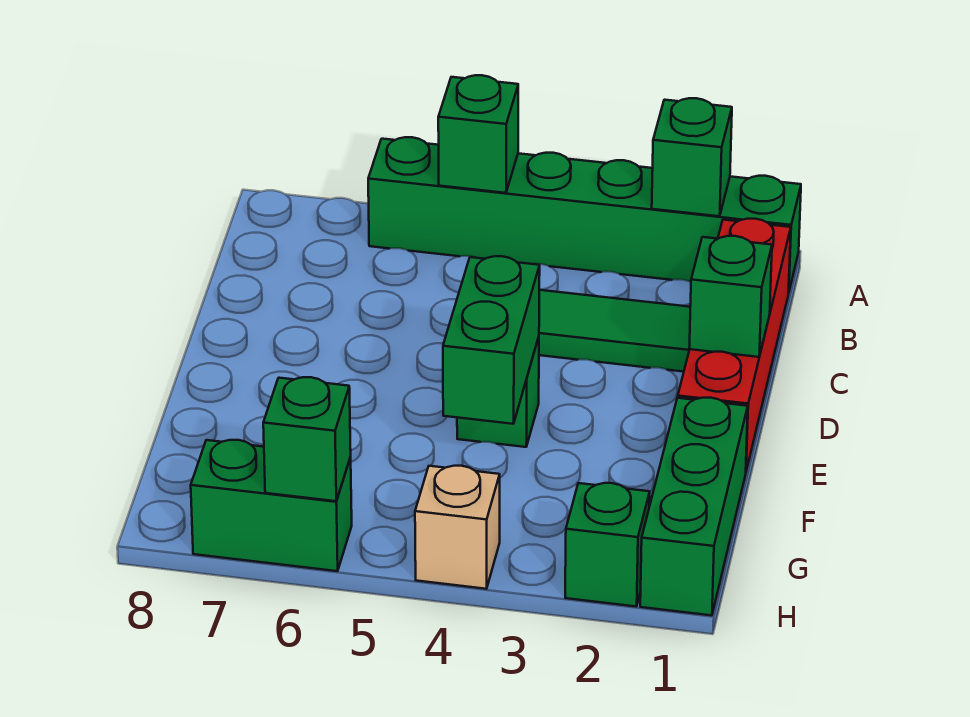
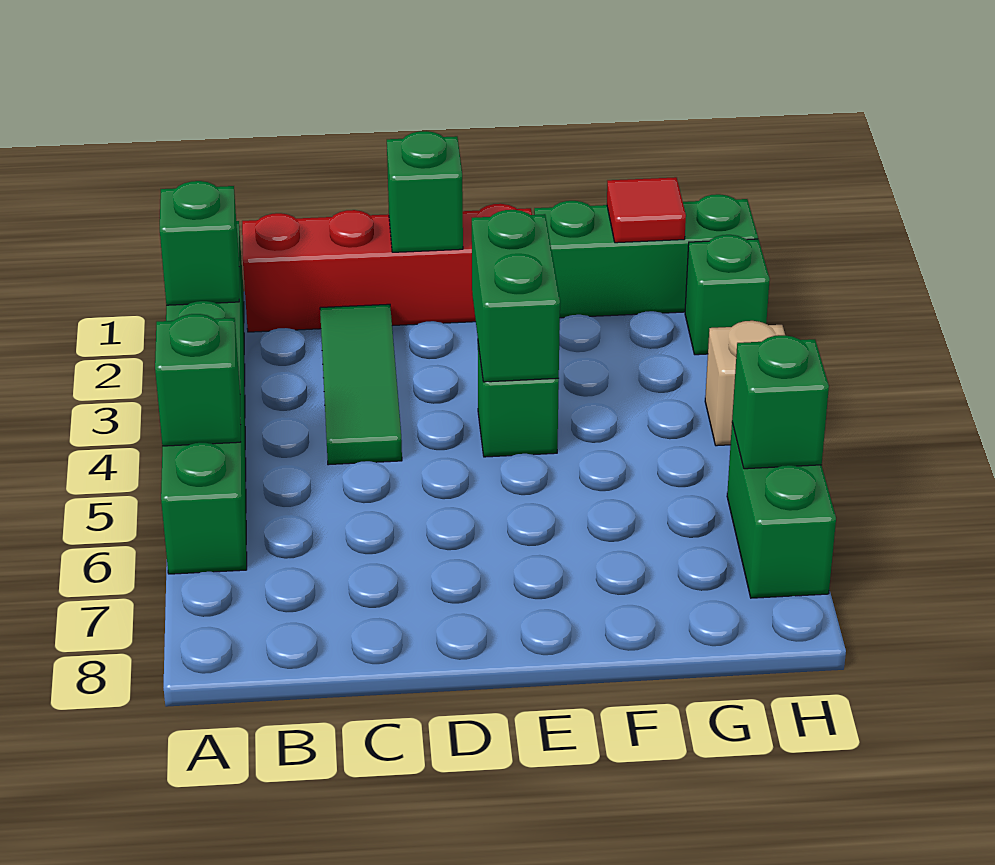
green brick E4:F4 level 2 -> green brick E3:E4 level 2
none -> red tile G1 level 2

